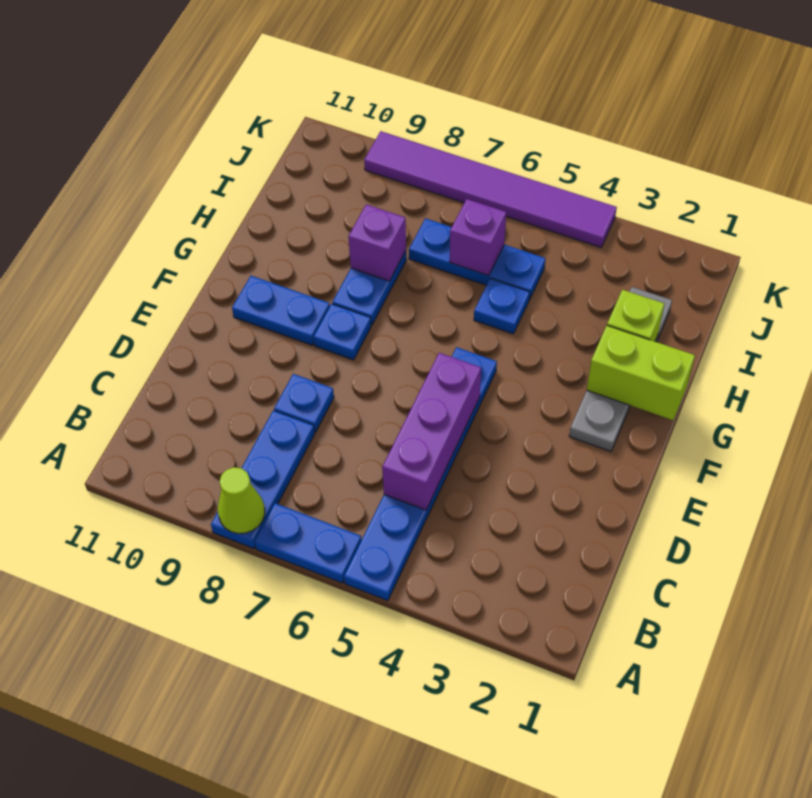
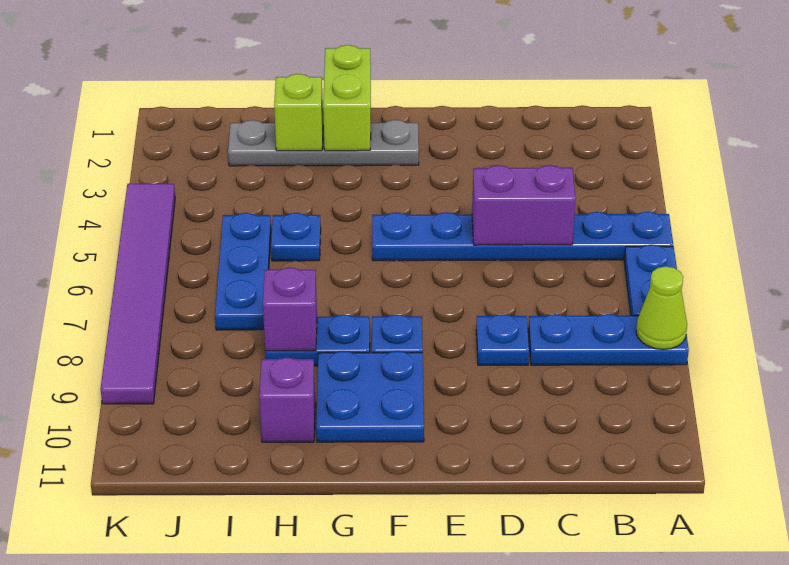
purple brick C5:E5 level 2 -> purple brick C5:D5 level 2
blue plate F9:F10 level 1 -> blue plate F9:G10 level 1
purple brick I6 level 2 -> purple brick H10 level 1

